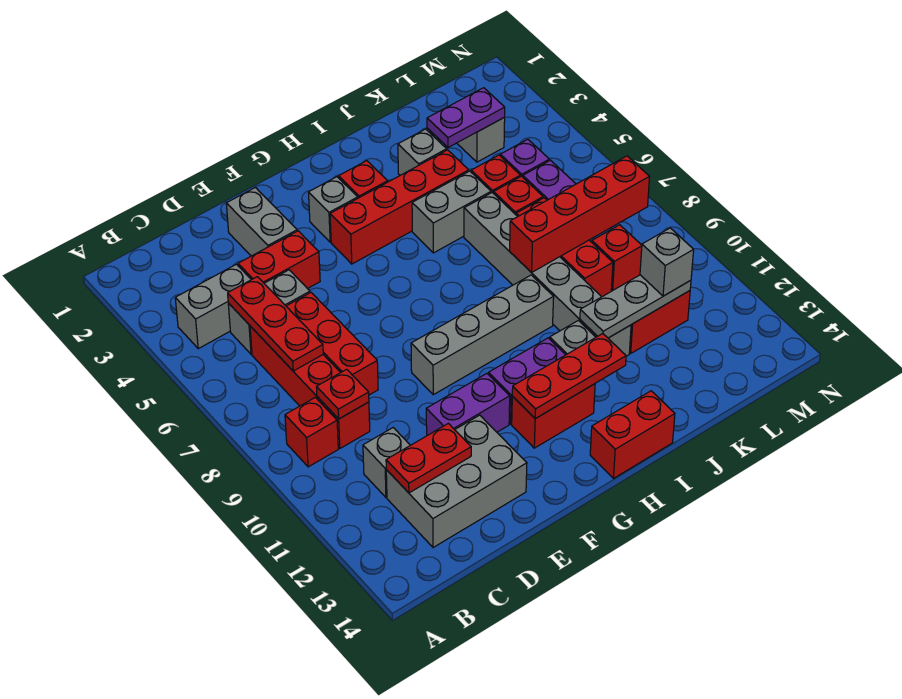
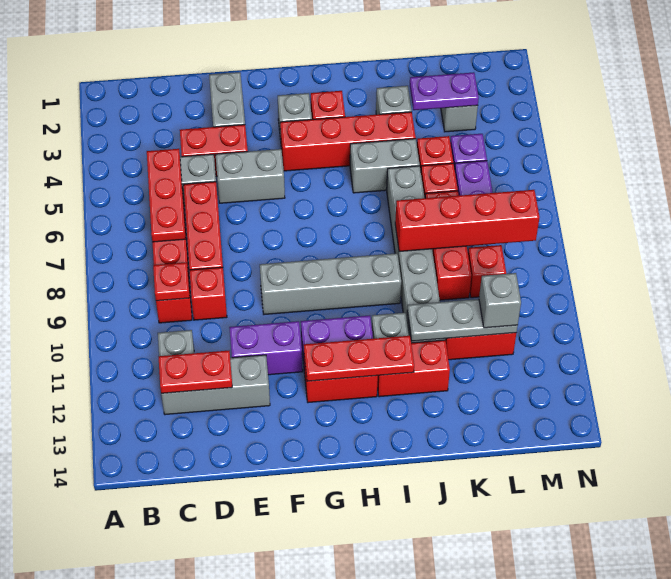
grey brick B4:C4 level 1 -> grey brick E5:F5 level 1
red brick B9 level 1 -> red brick D9 level 1
grey brick C12:E13 level 1 -> grey brick C12:E12 level 1
red brick H14:I14 level 1 -> red brick I12:J12 level 1

